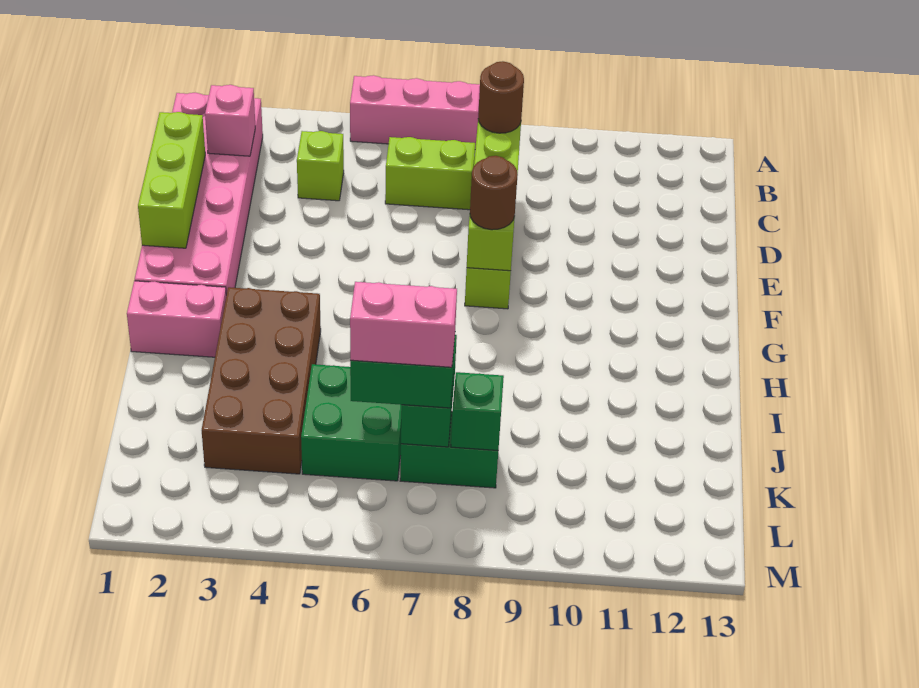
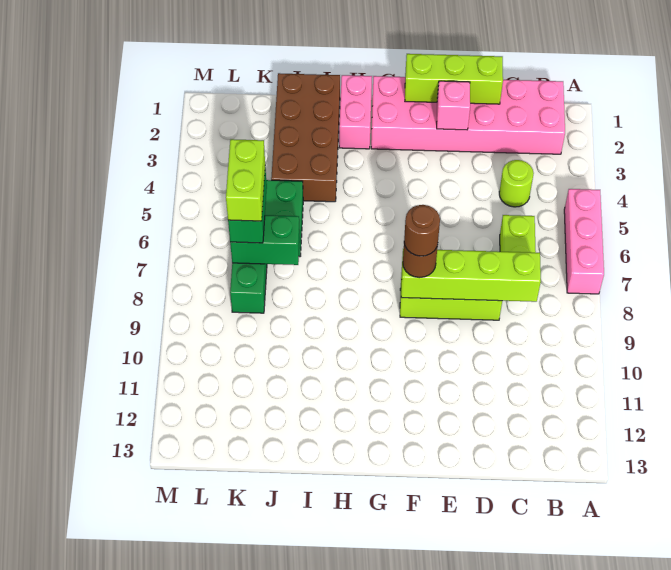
pink brick C2 level 2 -> pink brick E2 level 2
lime brick C4 level 1 -> lime round brick C4 level 1
brown round brick C8 level 3 -> brown round brick F8 level 4
brown brick H3:K4 level 1 -> brown brick I1:J4 level 1
pink brick K6:K7 level 4 -> lime brick K6:K7 level 4
green brick K8 level 2 -> none

